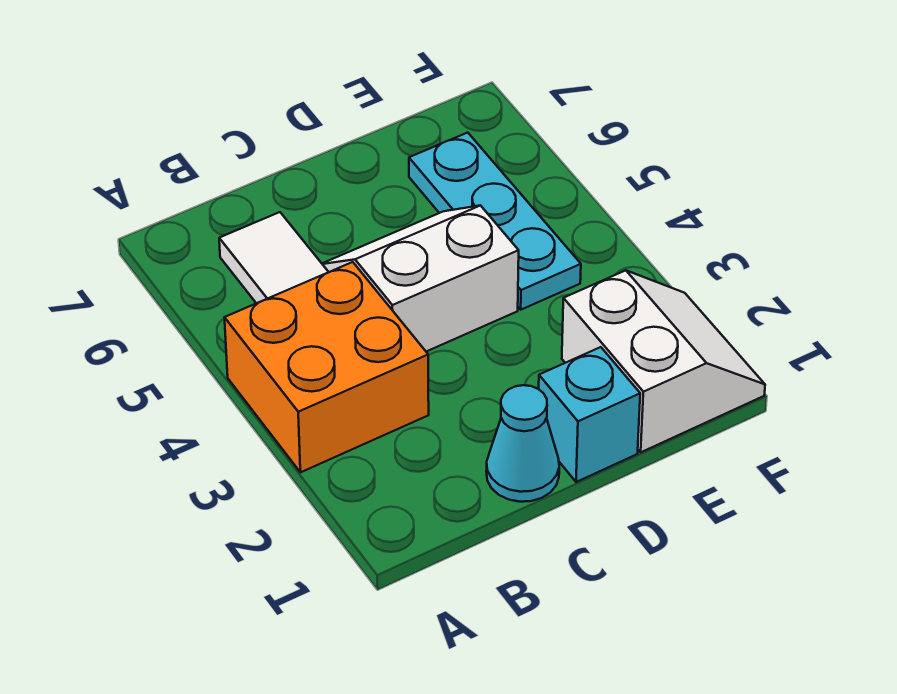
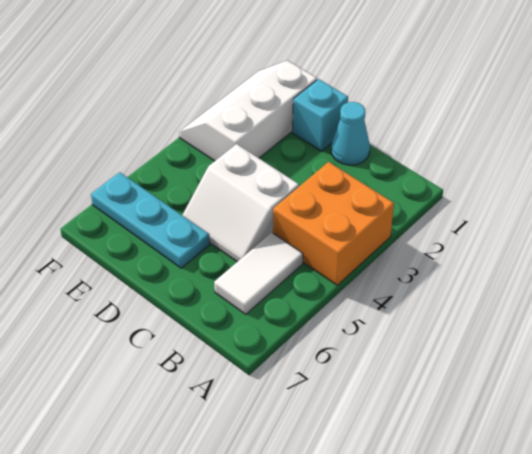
white slope E1:F2 level 1 top E -> white slope E1:F3 level 1 top E
cyan plate E4:E6 level 1 -> cyan plate D6:F6 level 1

